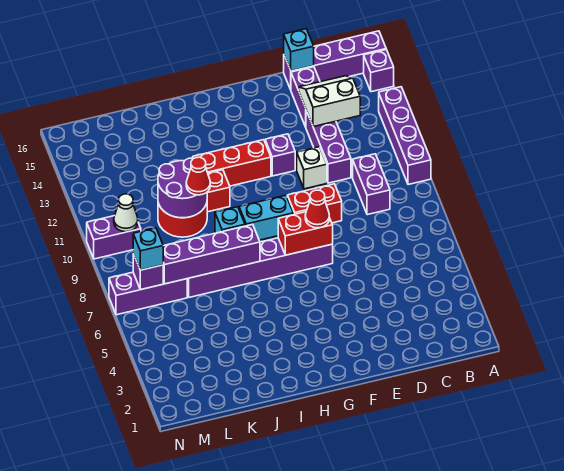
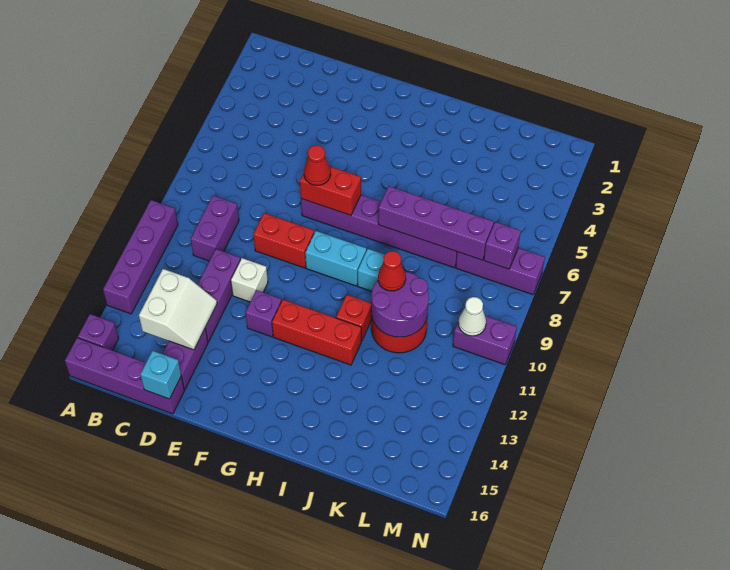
white slope C13:D14 level 2 top 13 -> white slope C13:D14 level 2 top C
cyan brick M7 level 3 -> none

